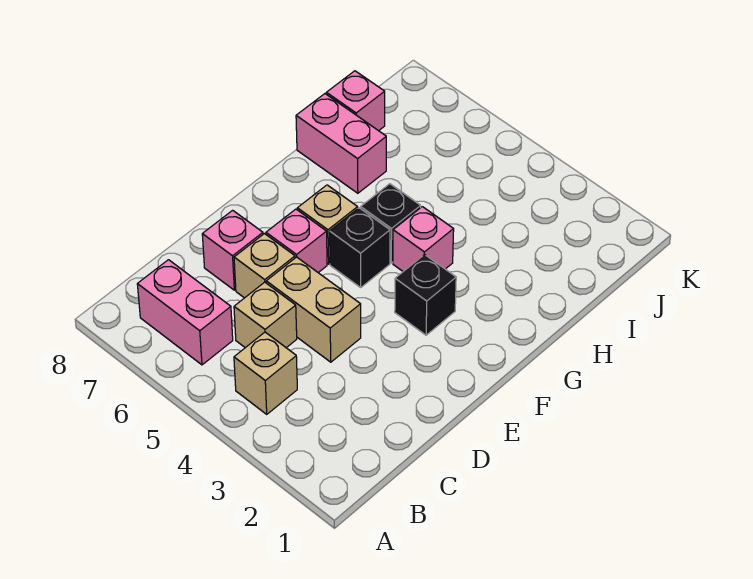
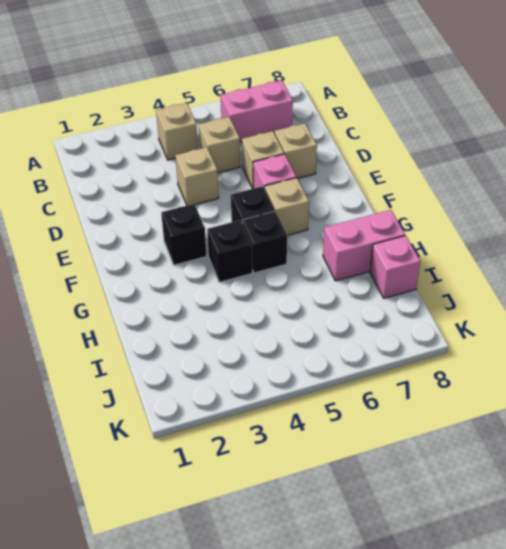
tan brick D4:D5 level 1 -> tan brick D4 level 1
pink brick D7 level 1 -> tan brick D7 level 1
pink brick G4 level 1 -> black brick G4 level 1

